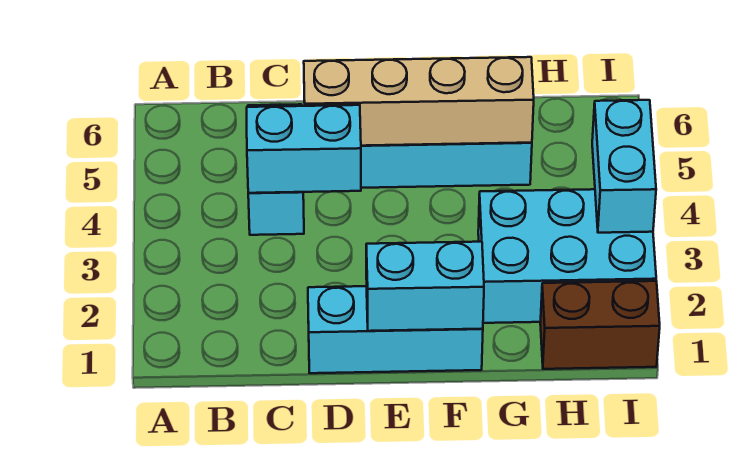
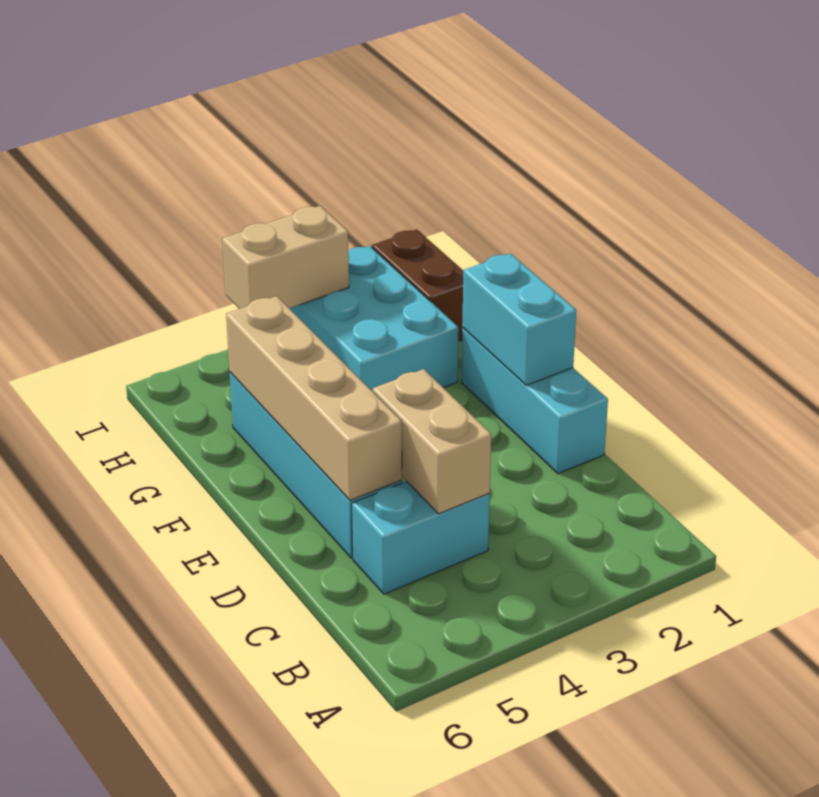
cyan brick C4:D4 level 2 -> tan brick C4:D4 level 2
cyan brick I3:I4 level 2 -> tan brick I3:I4 level 2

